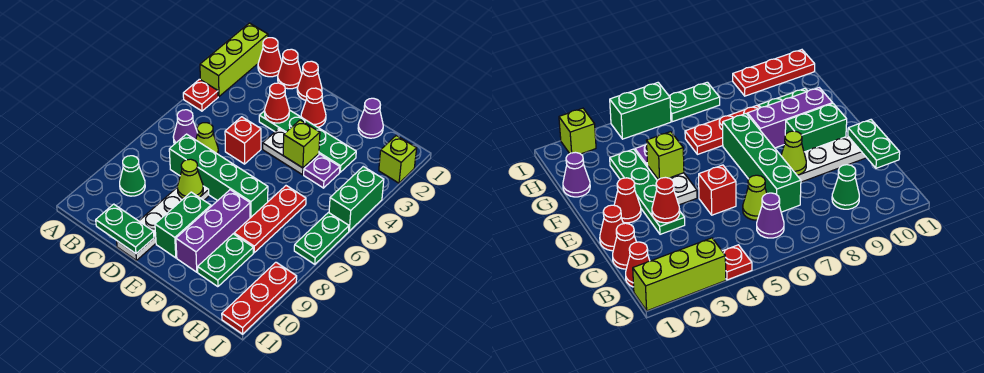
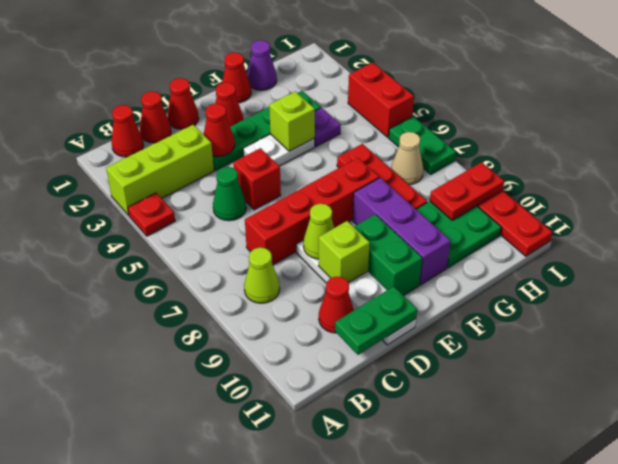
lime brick A1:A3 level 1 -> lime brick A3:C3 level 1
purple cone B6 level 1 -> none
green cone B9 level 1 -> green cone C5 level 1
lime cone C6 level 1 -> lime cone B8 level 1
green brick C7:F7 level 1 -> red brick C7:F7 level 1
none -> red cone C10 level 1
none -> red cone F1 level 1
green plate G9:G10 level 1 -> green plate G9:H10 level 1
none -> tan cone H7 level 1
none -> red plate H9:I9 level 2
lime brick I2 level 1 -> lime brick D9 level 2
green brick I4:I5 level 1 -> red brick I4:I5 level 1

